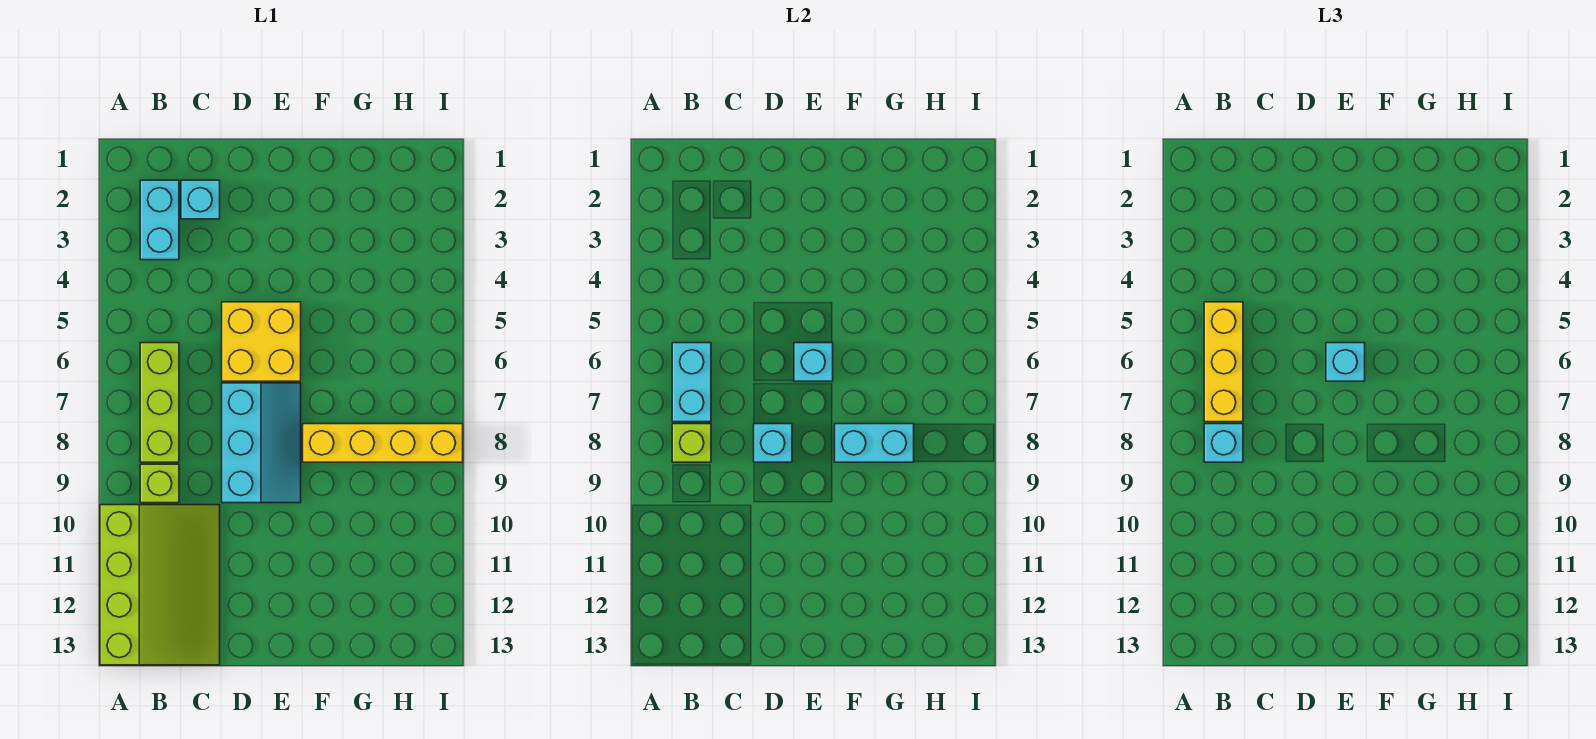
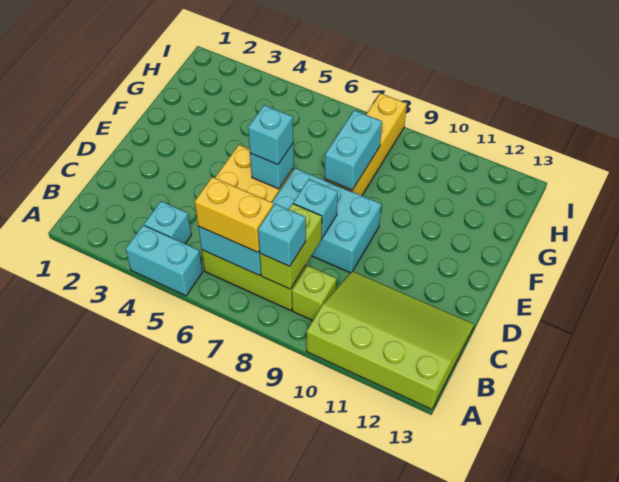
cyan brick B2:B3 level 1 -> cyan brick A4:A5 level 1
yellow brick B5:B7 level 3 -> yellow brick B6:B7 level 3
lime brick B8 level 2 -> lime brick B8:C8 level 2
cyan brick C2 level 1 -> cyan brick B4 level 1
cyan slope D7:E9 level 1 top D -> cyan brick D7:E9 level 1

